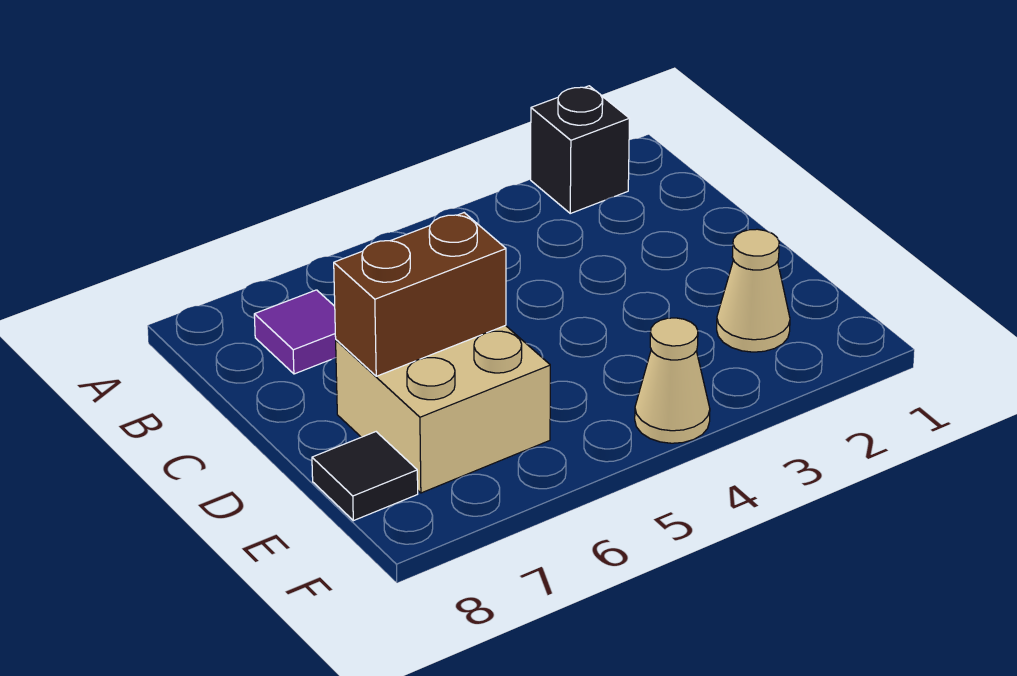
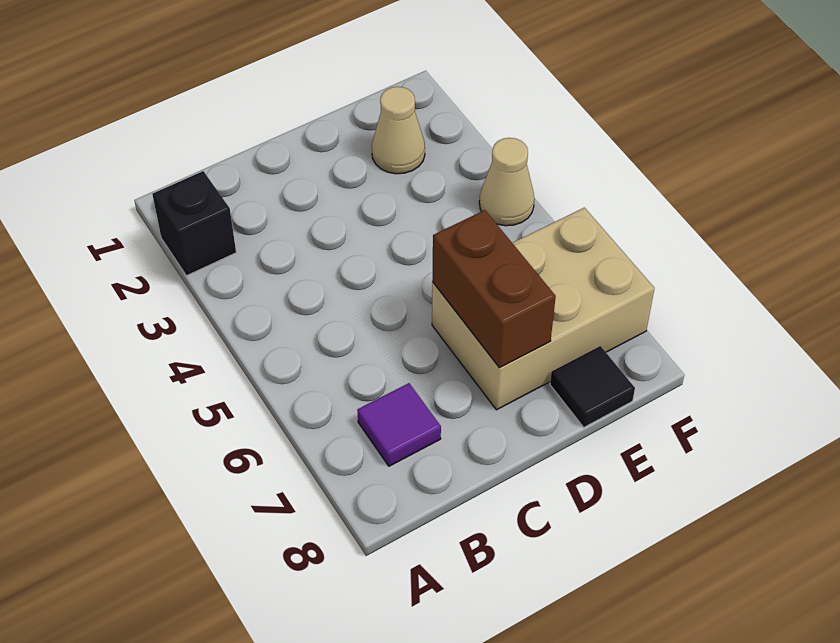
tan brick D6:E7 level 1 -> tan brick D6:F7 level 1

